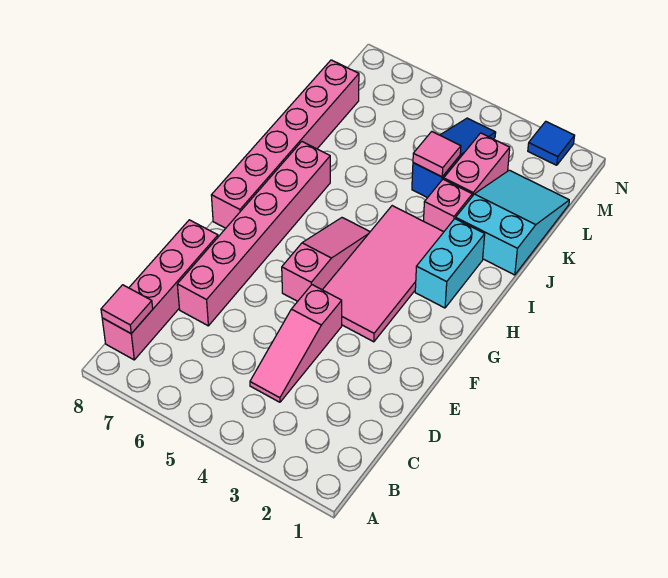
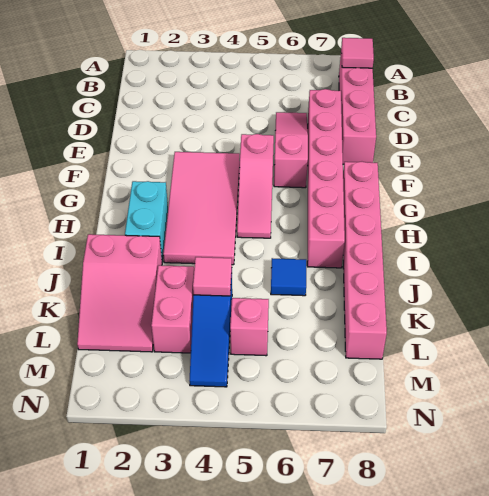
pink slope C4:E4 level 1 top E -> pink slope D6:F6 level 1 top F
cyan slope J1:L2 level 1 top J -> pink slope J1:L2 level 1 top J
pink brick J3 level 1 -> pink brick L5 level 1
blue tile N2 level 1 -> blue tile J6 level 1

